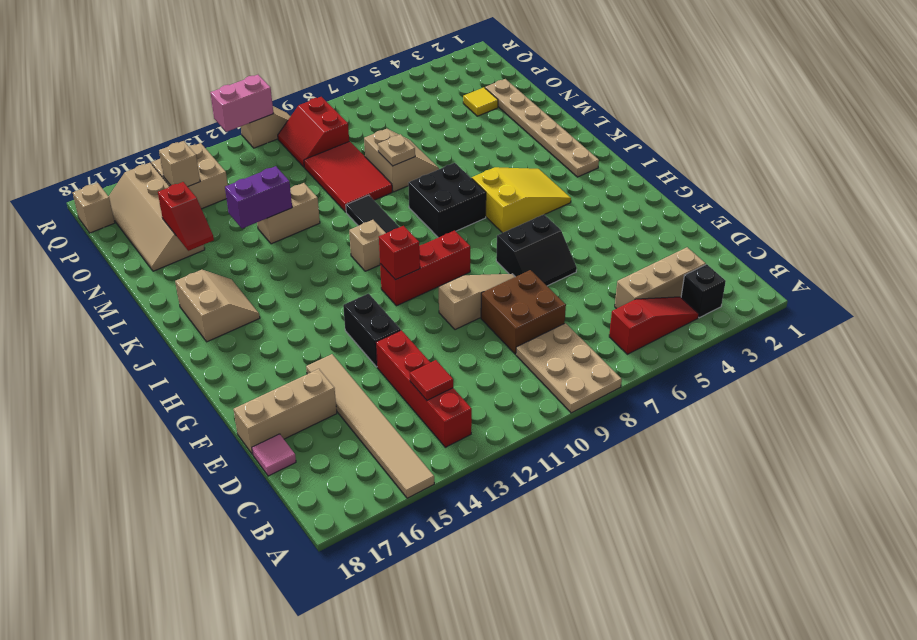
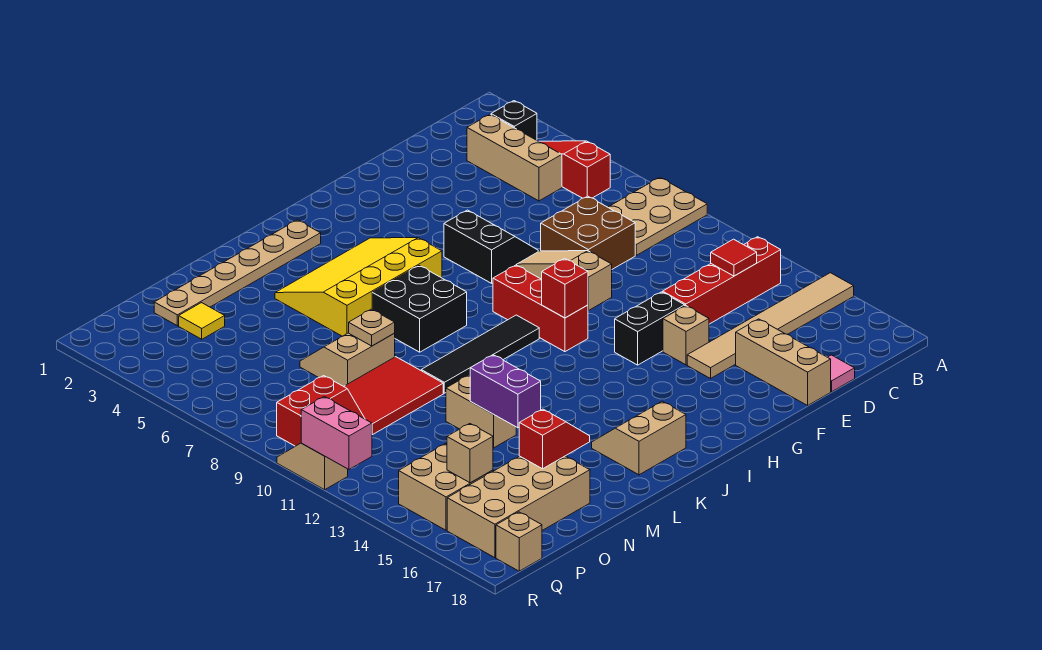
yellow slope I4:J6 level 1 top 6 -> yellow slope I4:L6 level 1 top 6
tan brick J11 level 1 -> tan brick F14 level 1
tan slope N16:Q17 level 1 top 16 -> tan brick N16:Q17 level 1

